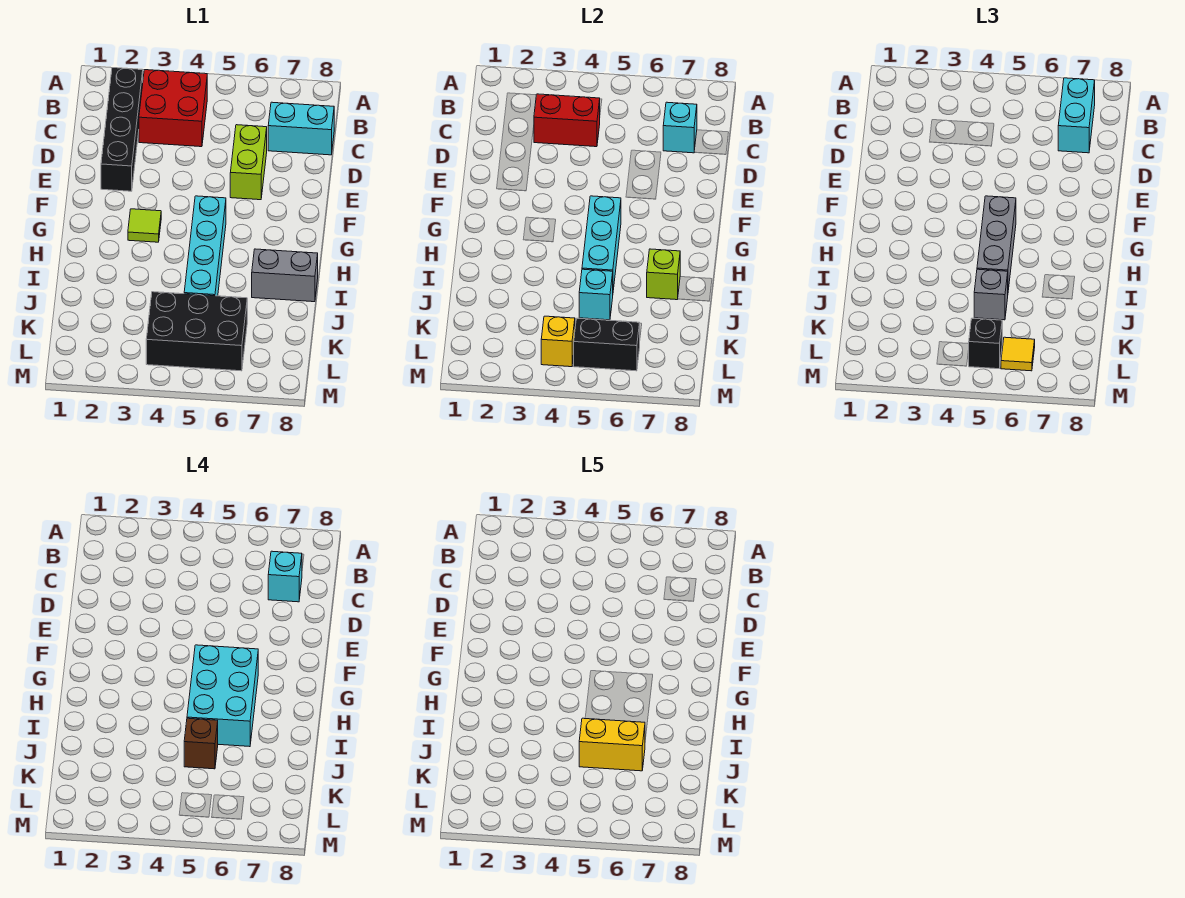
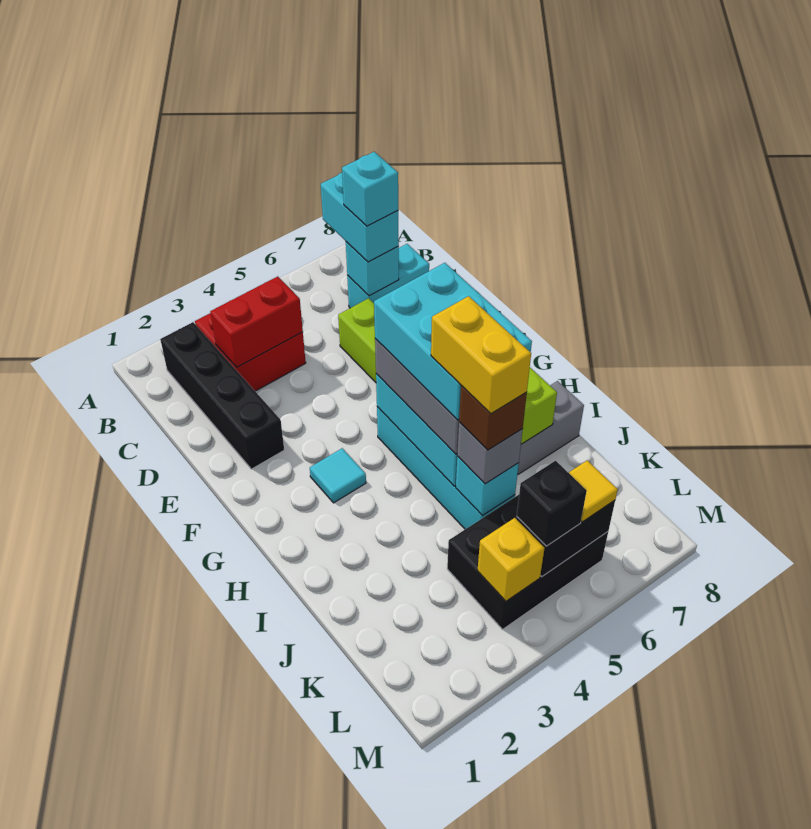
lime tile G3 level 1 -> cyan tile G3 level 1
yellow brick J5:J6 level 5 -> yellow brick I5:J5 level 5

